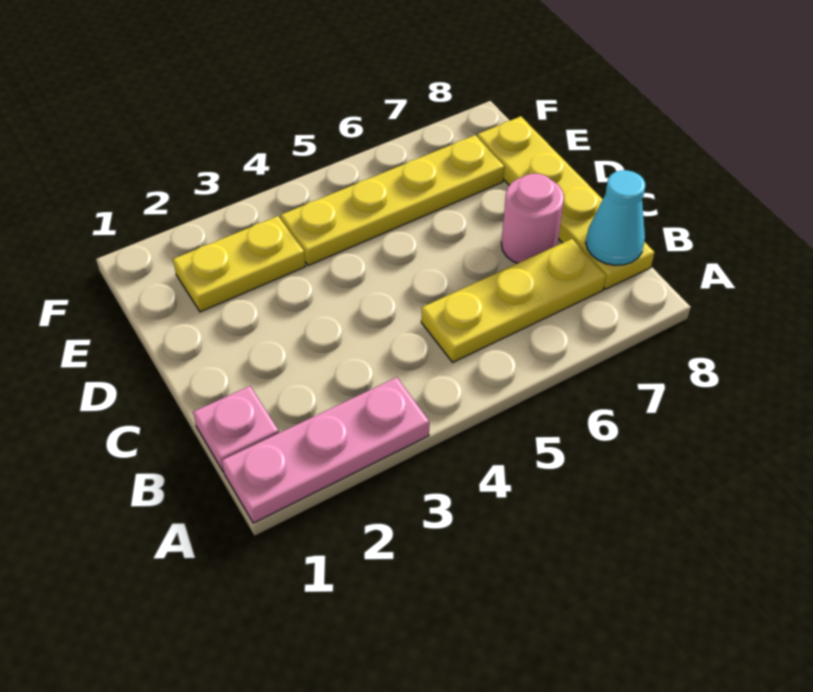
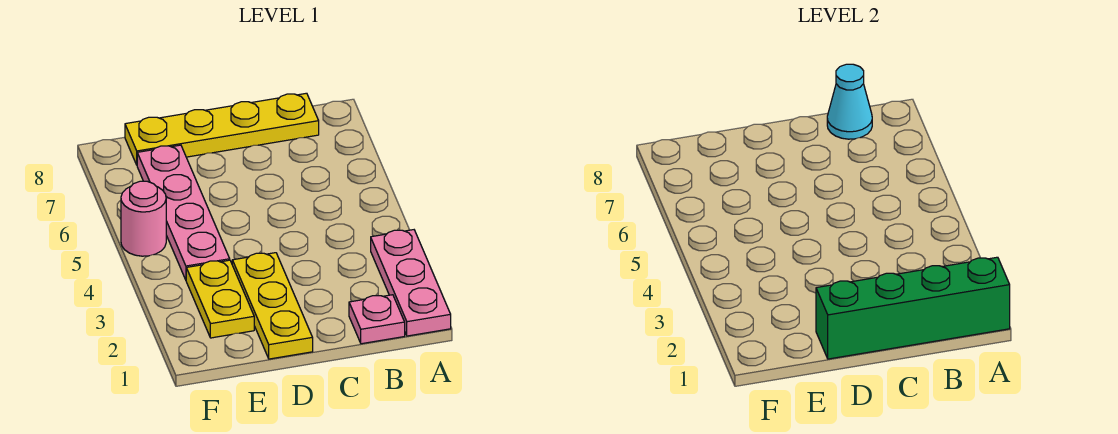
none -> green brick A1:D1 level 2
yellow plate B5:B7 level 1 -> yellow plate D1:D3 level 1
pink round brick C7 level 1 -> pink round brick F5 level 1
yellow plate E4:E7 level 1 -> pink plate E4:E7 level 1

